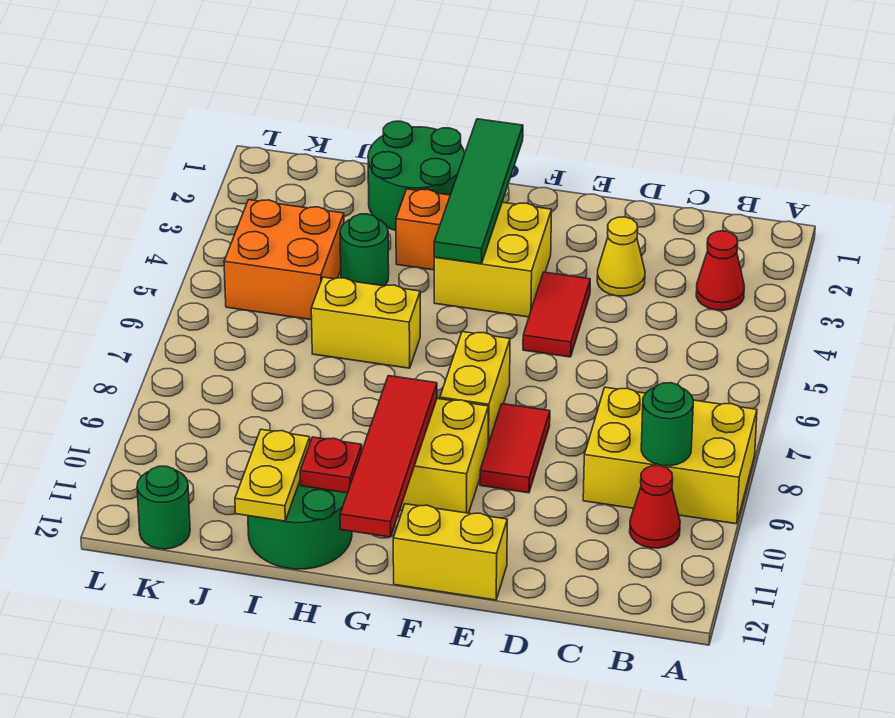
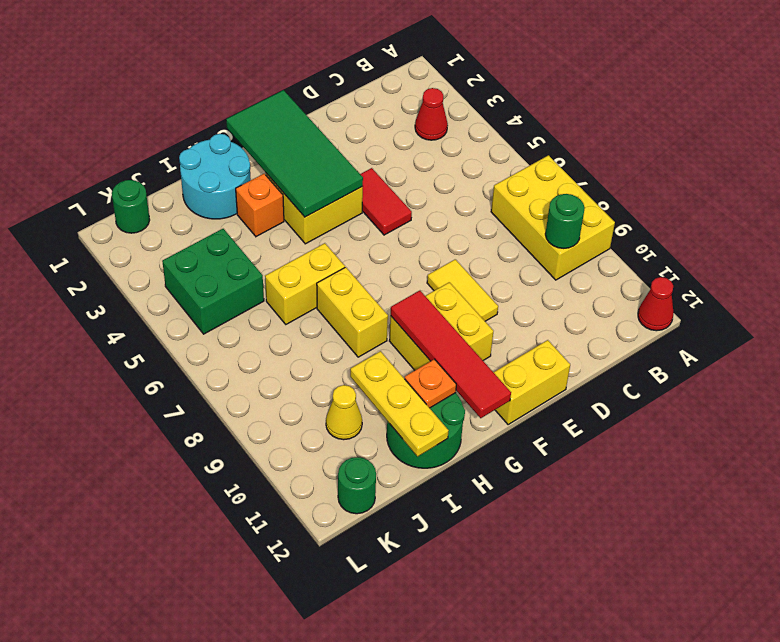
yellow brick A8:C9 level 1 -> yellow brick A7:B9 level 1
red cone B10 level 1 -> red cone A12 level 1
yellow cone D3 level 1 -> yellow cone J10 level 1
red tile E8:E9 level 1 -> yellow tile E8:E9 level 1
yellow brick F7:F8 level 1 -> yellow brick H7:H8 level 1
green tile G1:G4 level 2 -> green tile F1:G4 level 2
green round brick H1:I2 level 1 -> cyan round brick H1:I2 level 1
red plate H11 level 2 -> orange plate H11 level 2
green round brick I4 level 1 -> green round brick K1 level 1
yellow plate I11:I12 level 2 -> yellow plate I10:I12 level 2
orange brick J4:K5 level 1 -> green brick J4:K5 level 1

